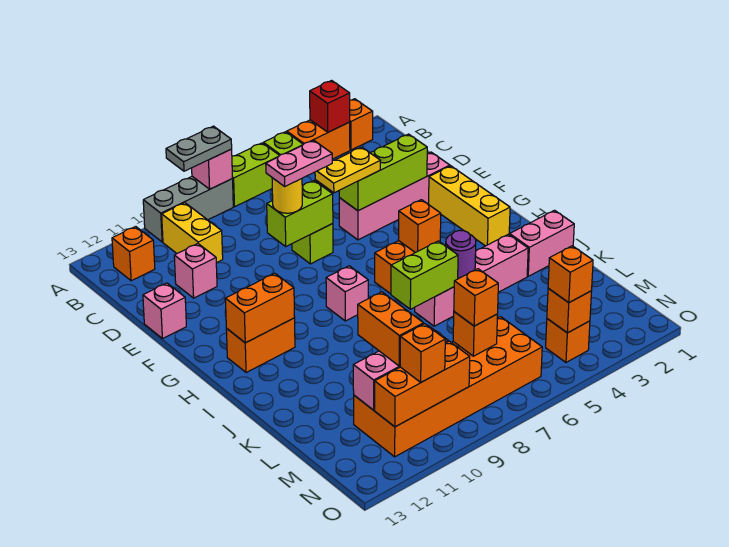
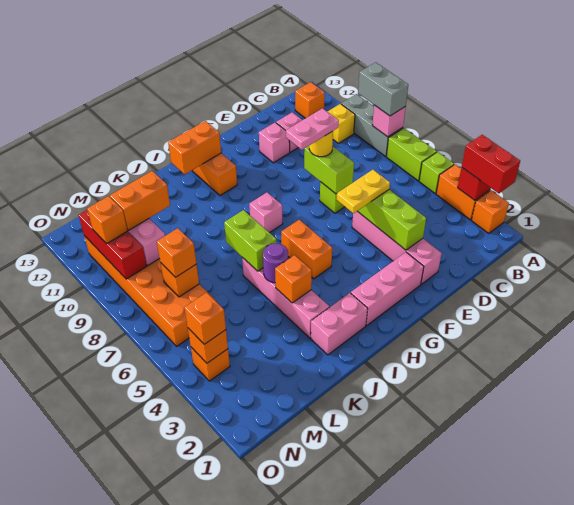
none -> red brick A2:A3 level 3
grey plate A8:A9 level 3 -> grey brick A8:A9 level 3
yellow brick B10:C10 level 1 -> yellow brick B10 level 1
yellow plate E5:E6 level 3 -> yellow plate E5:F5 level 3
pink plate E7:E8 level 4 -> pink plate E8:F8 level 4
pink brick E13 level 1 -> pink brick E11 level 1
yellow brick F2:H2 level 1 -> pink brick F2:H2 level 1
orange brick H5 level 2 -> orange brick J4 level 2
orange brick H11:H12 level 2 -> orange brick H12:I12 level 2
pink brick J1:J2 level 1 -> pink brick I2:J2 level 1
orange brick N9:N11 level 2 -> red brick N9:N11 level 2

